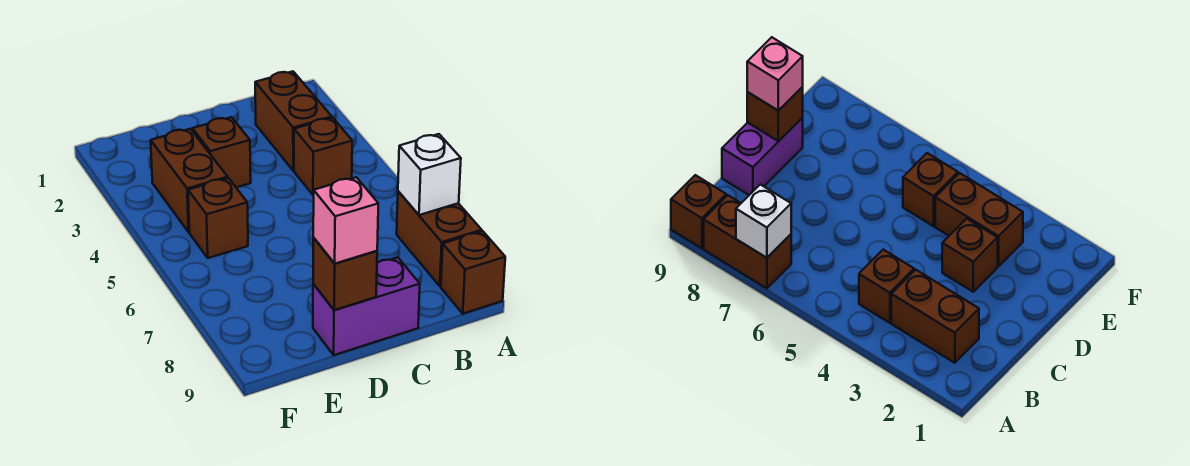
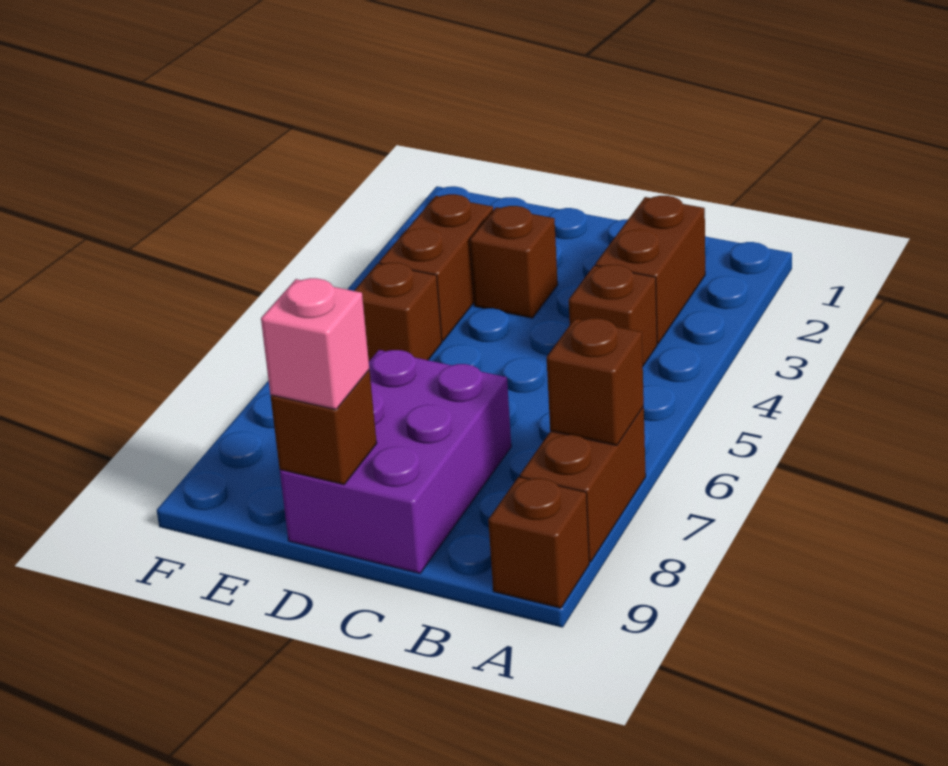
white brick A7 level 2 -> brown brick A7 level 2
purple brick C9:D9 level 1 -> purple brick C7:D9 level 1

